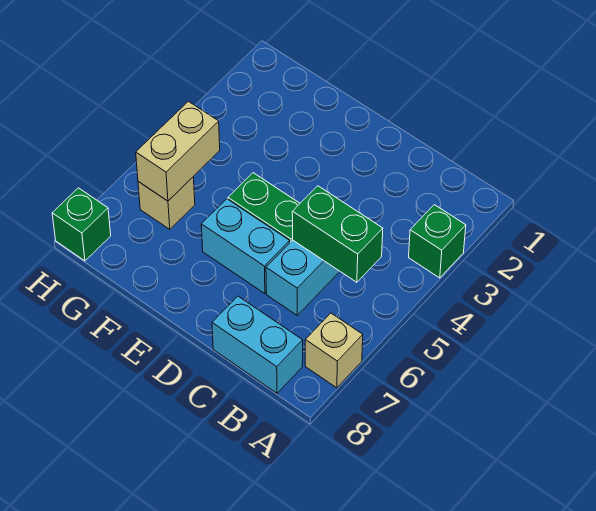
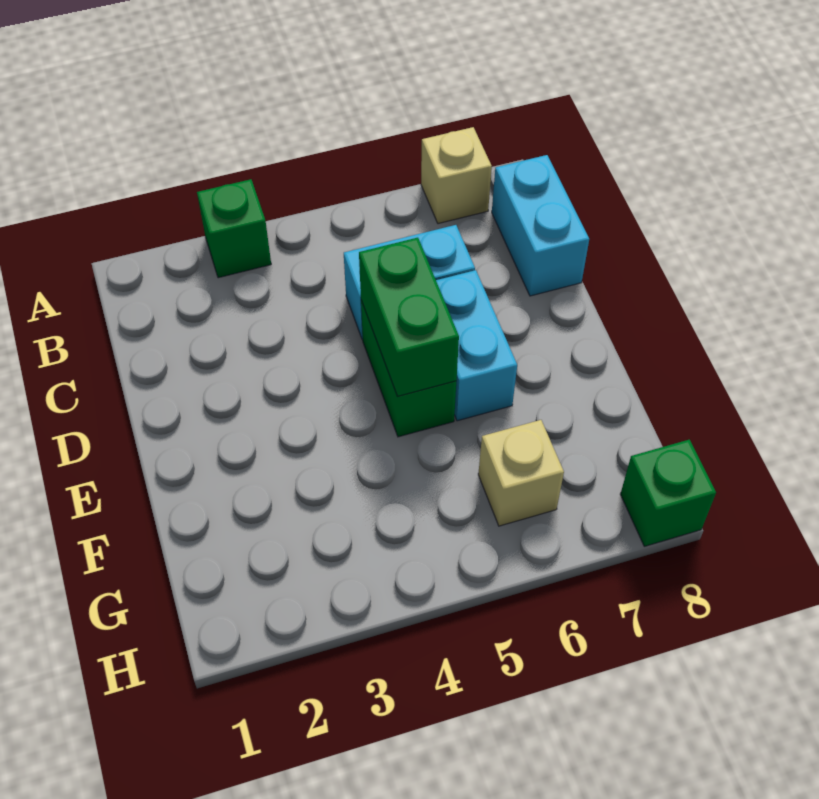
green brick B5:C5 level 2 -> green brick D5:E5 level 2
tan brick G5:G6 level 2 -> none

